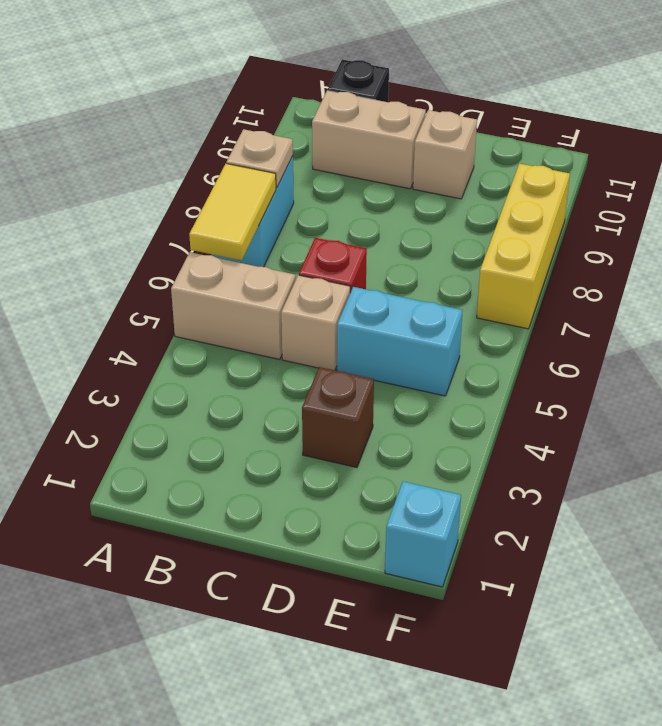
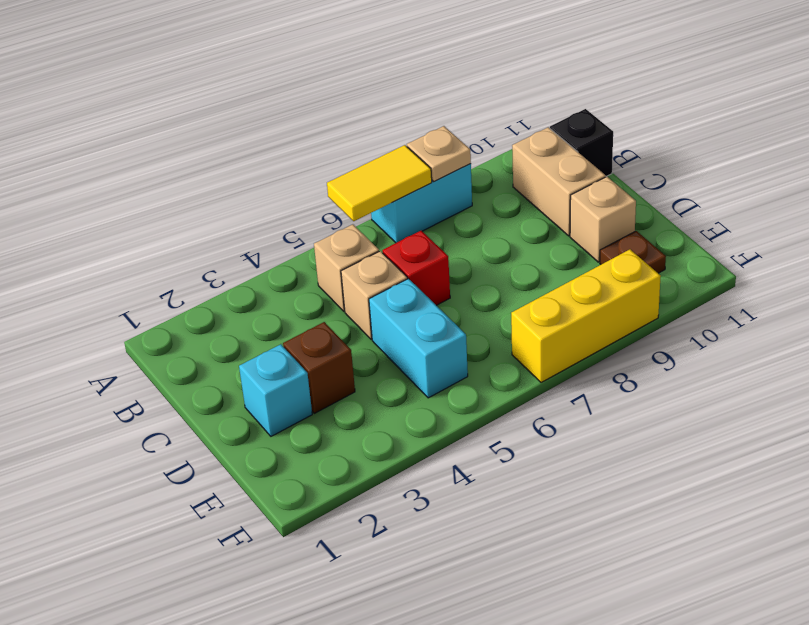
tan brick A5:B5 level 1 -> tan brick B5 level 1
none -> brown plate E10 level 1
cyan brick F1 level 1 -> cyan brick D2 level 1

